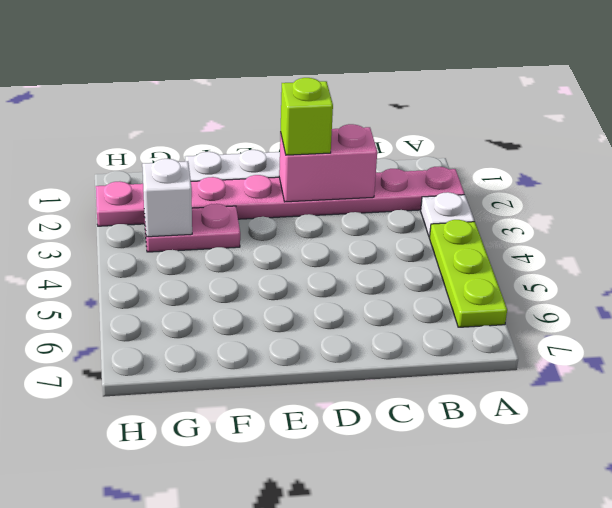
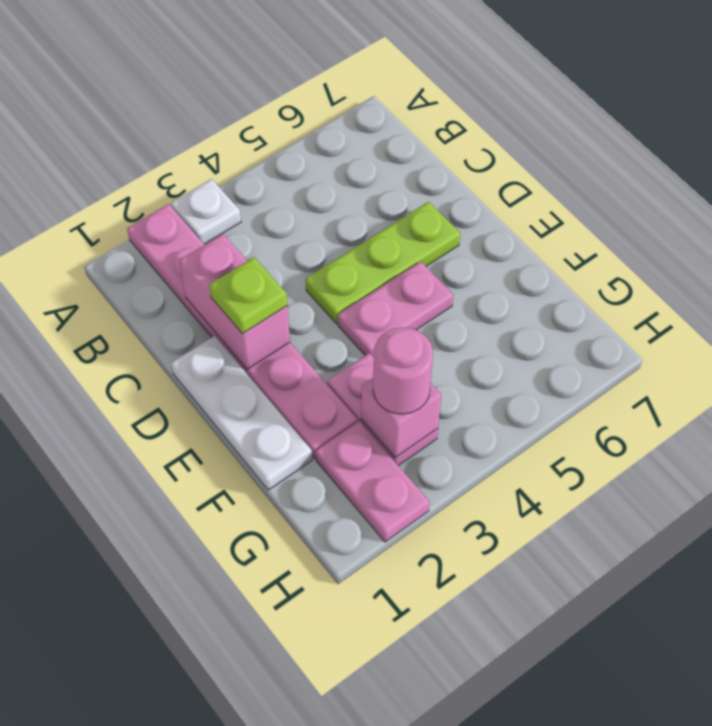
lime plate A4:A6 level 1 -> lime plate D4:D6 level 1
lime brick D2 level 3 -> lime plate D2 level 3
none -> pink plate E4:E5 level 1
white brick G3 level 2 -> pink brick G3 level 2
none -> pink round brick G3 level 3

